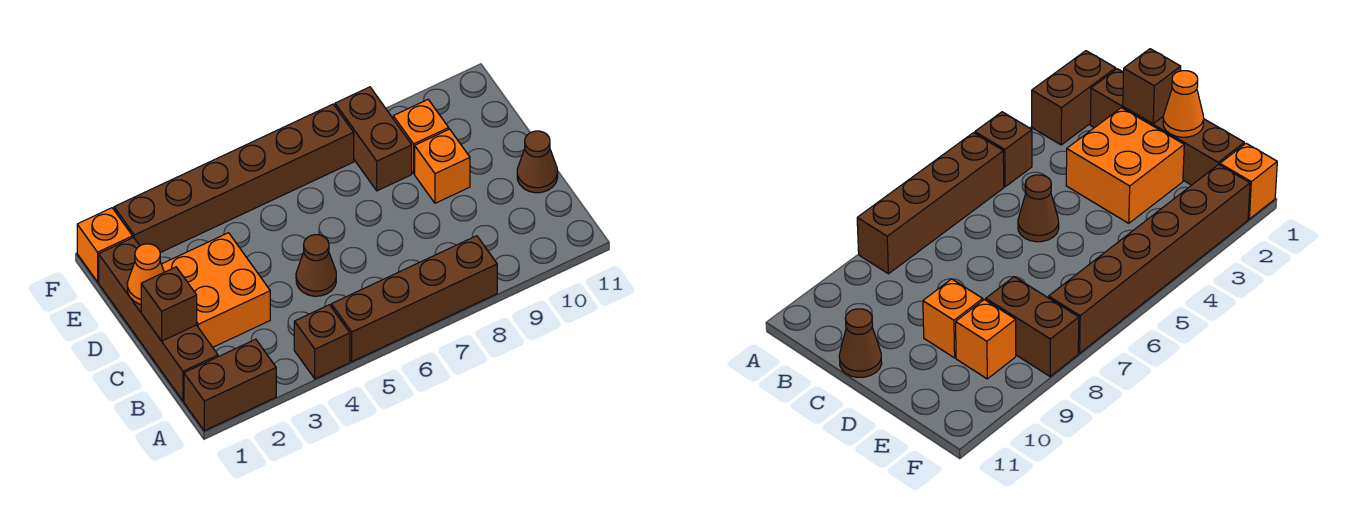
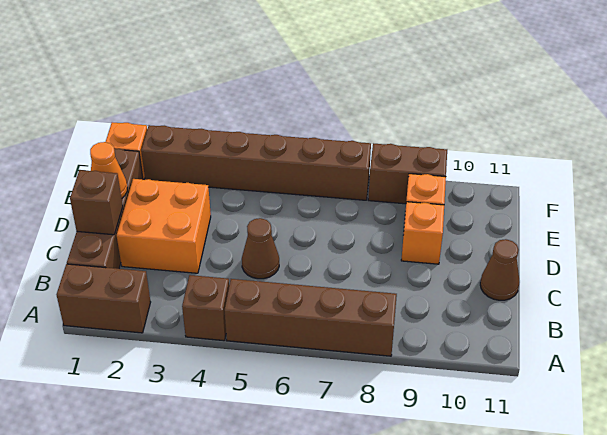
brown brick E8:F8 level 1 -> brown brick F8:F9 level 1

